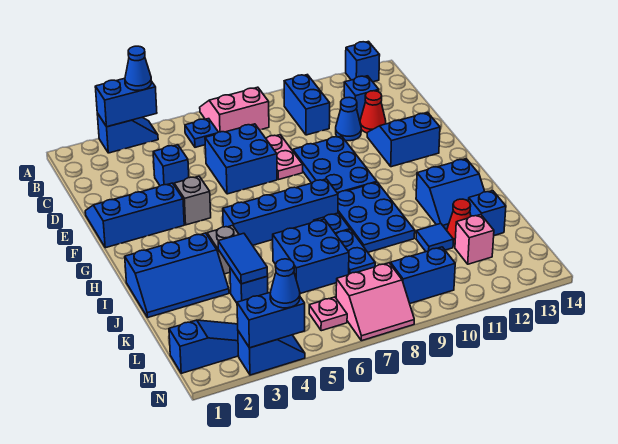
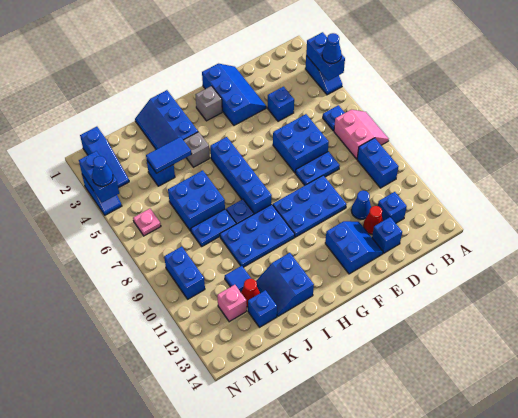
blue brick A13 level 1 -> blue brick D13 level 1
blue brick B10:C10 level 1 -> blue brick B9:B10 level 1
pink plate D8:E8 level 1 -> blue plate D8:E8 level 1
grey brick F4 level 1 -> grey brick G2 level 1
pink slope M7:N8 level 1 top M -> none

